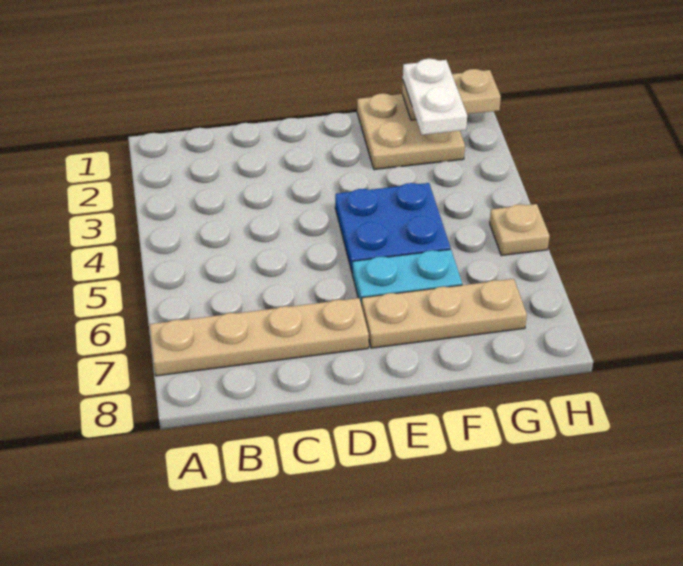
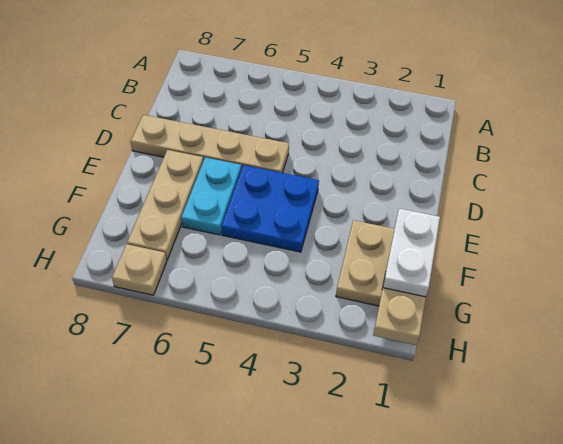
tan plate A7:D7 level 1 -> tan plate D5:D8 level 1
white plate G1:G2 level 3 -> white plate F1:G1 level 3
tan plate H5 level 1 -> tan plate H7 level 1

